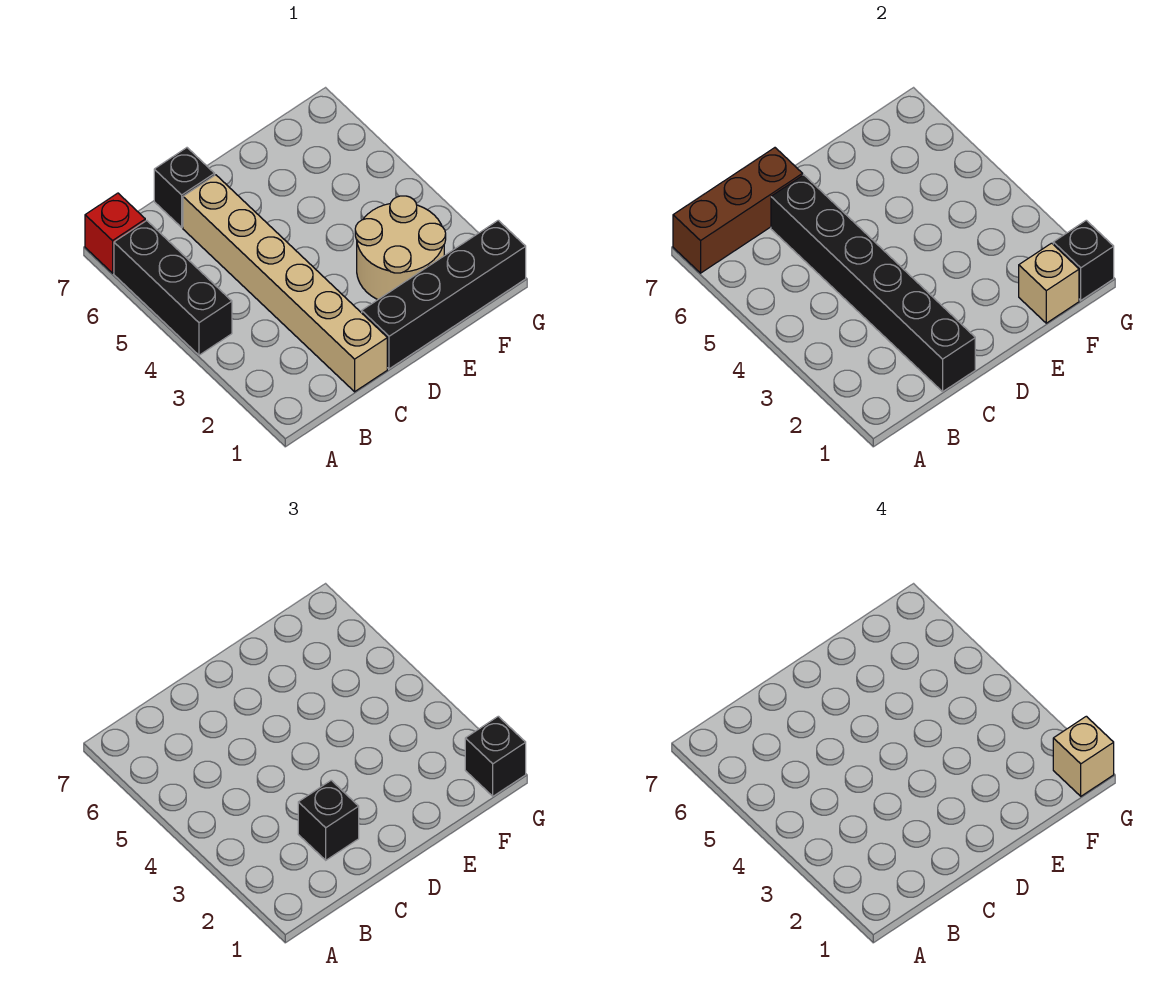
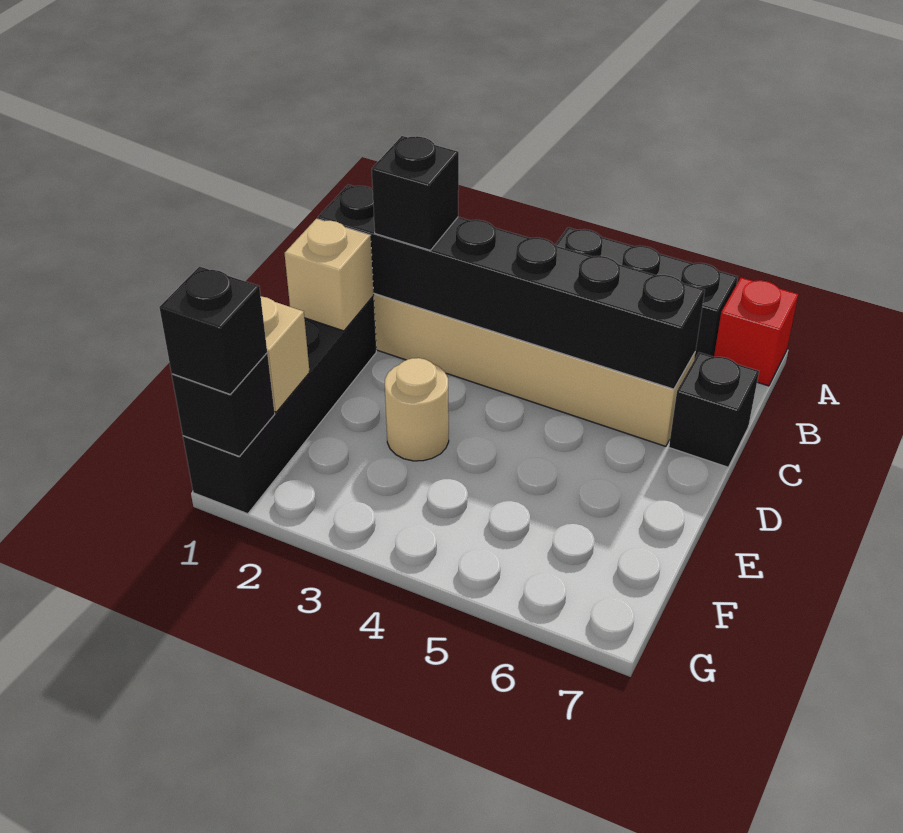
brown brick A7:C7 level 2 -> none
tan round brick E2:F3 level 1 -> tan round brick E3 level 1
tan brick G1 level 4 -> tan brick D1 level 2

